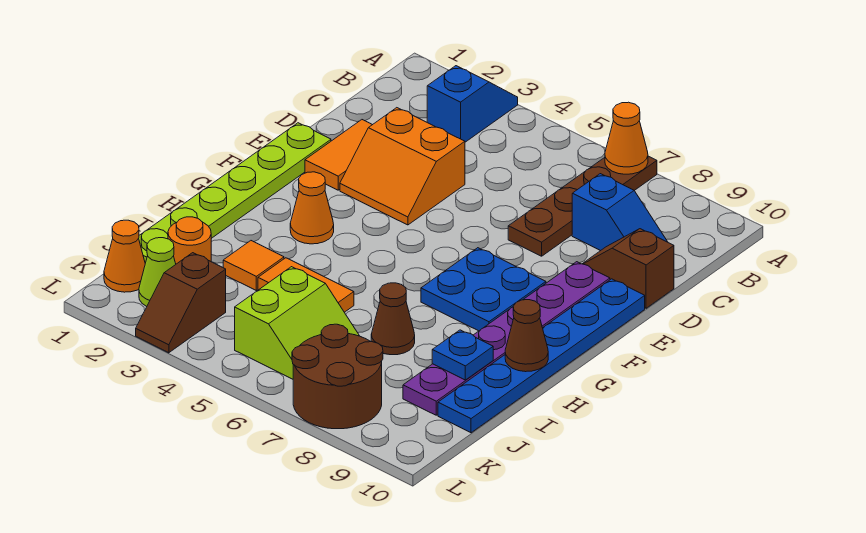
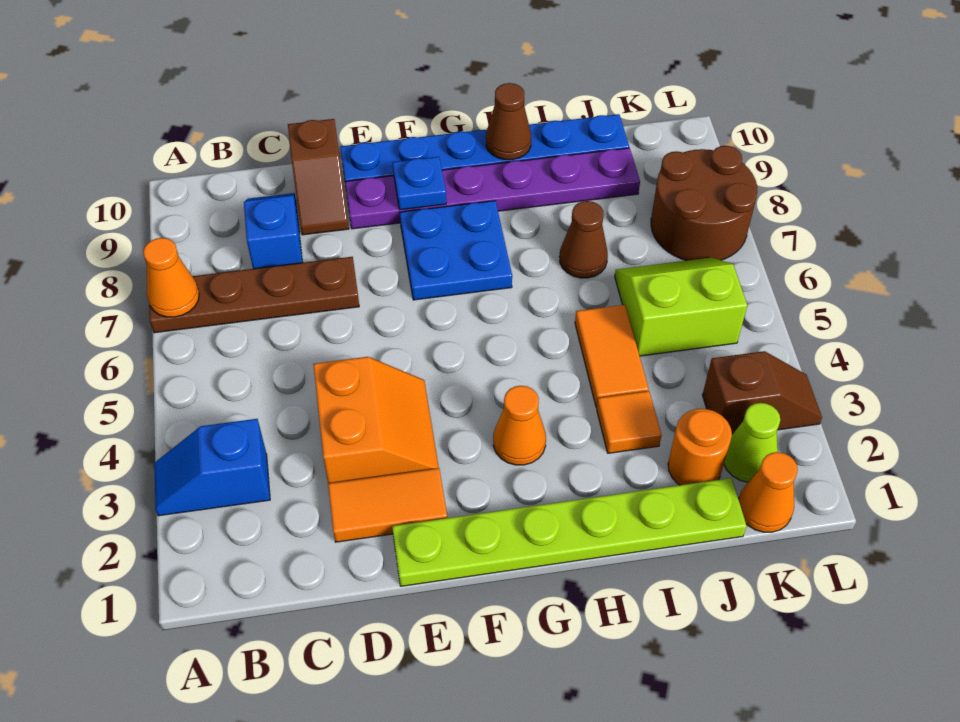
blue plate I9 level 2 -> blue plate F9 level 2

